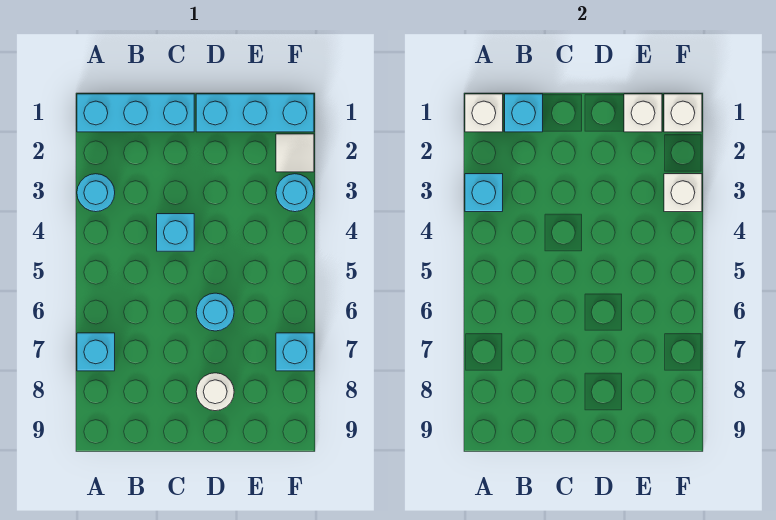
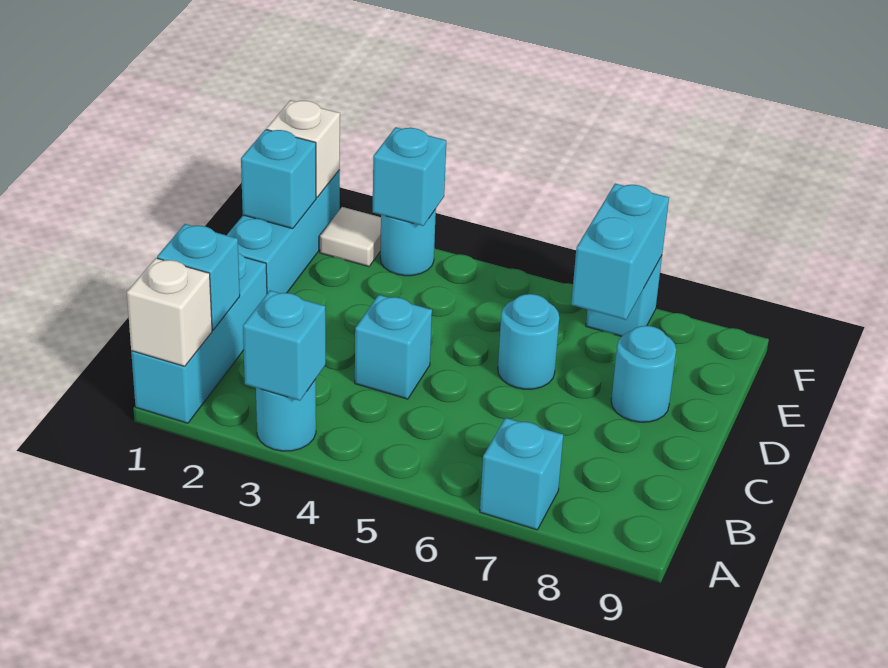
white round brick D8 level 1 -> cyan round brick D8 level 1
white brick E1 level 2 -> cyan brick E1 level 2
none -> cyan brick E7:F7 level 2
white brick F3 level 2 -> cyan brick F3 level 2

